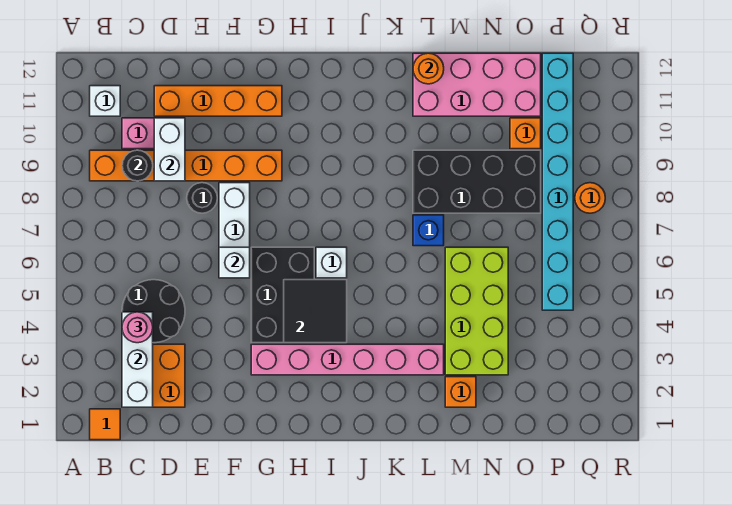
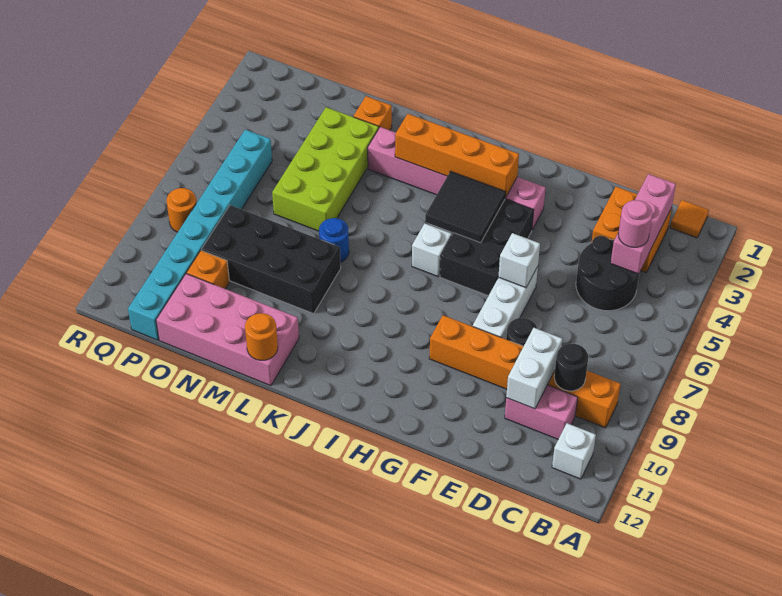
white brick C2:C4 level 2 -> pink brick C2:C4 level 2
orange brick D11:G11 level 1 -> orange brick H3:K3 level 2
blue brick L7 level 1 -> blue round brick L7 level 1

